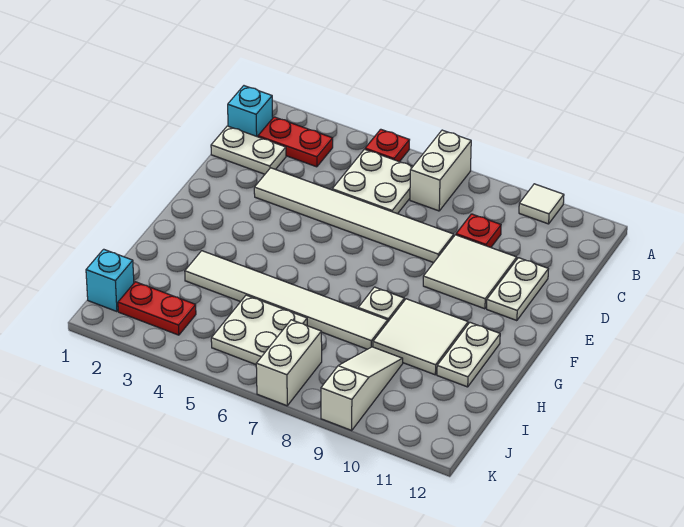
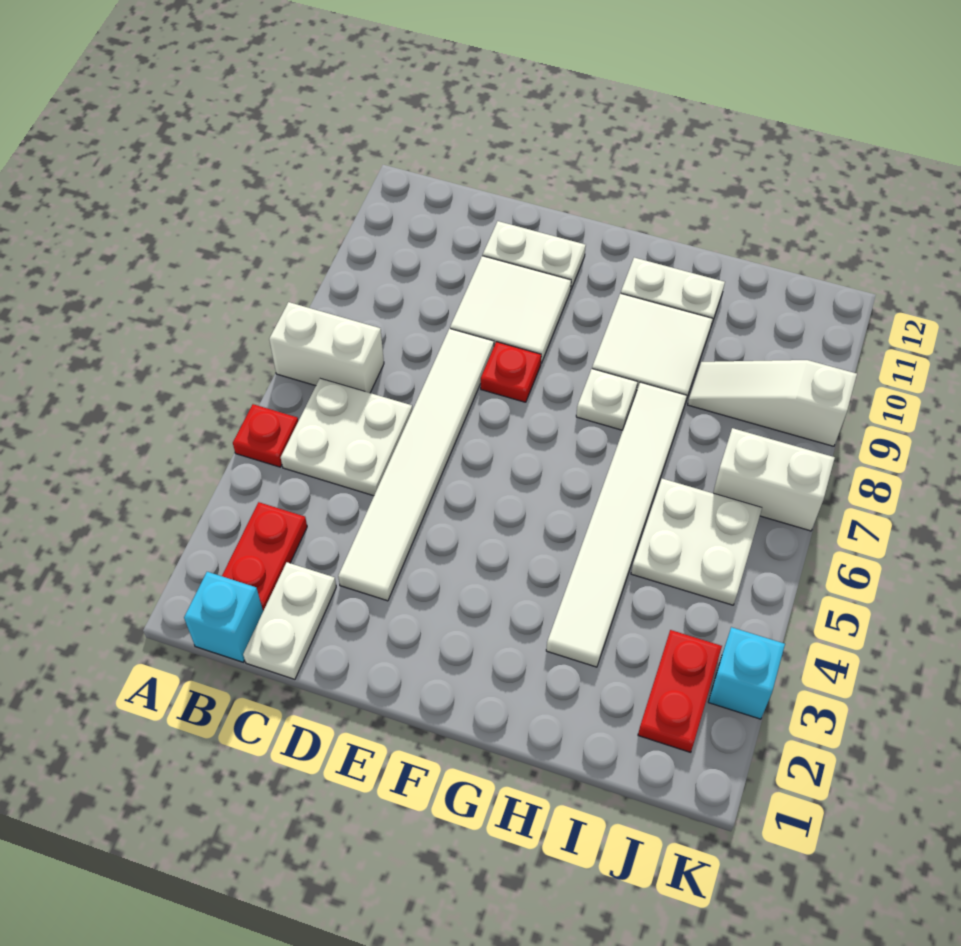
white tile A10 level 1 -> none
red plate C9 level 1 -> red plate E8 level 1
cyan brick J1 level 1 -> cyan brick K3 level 1

